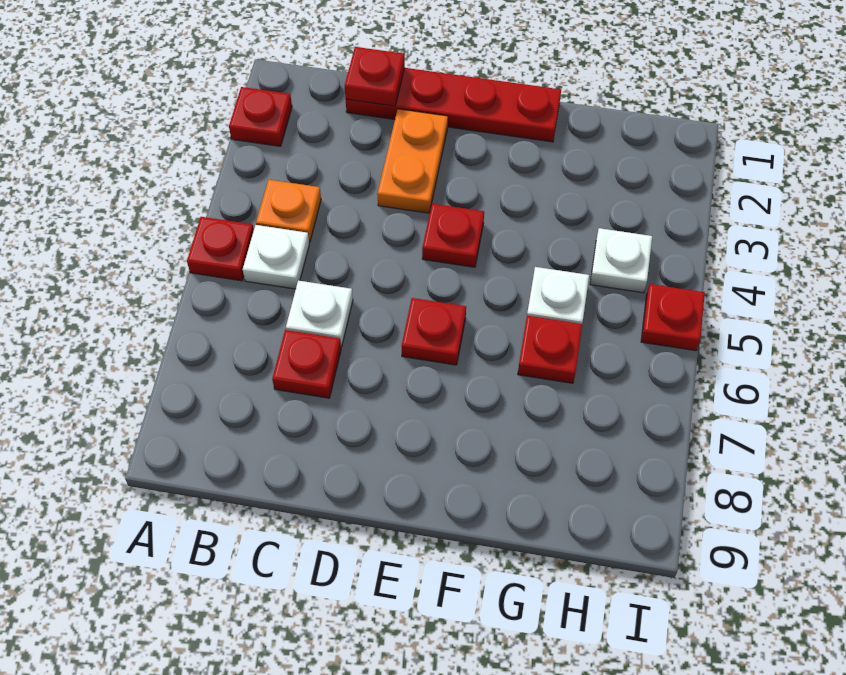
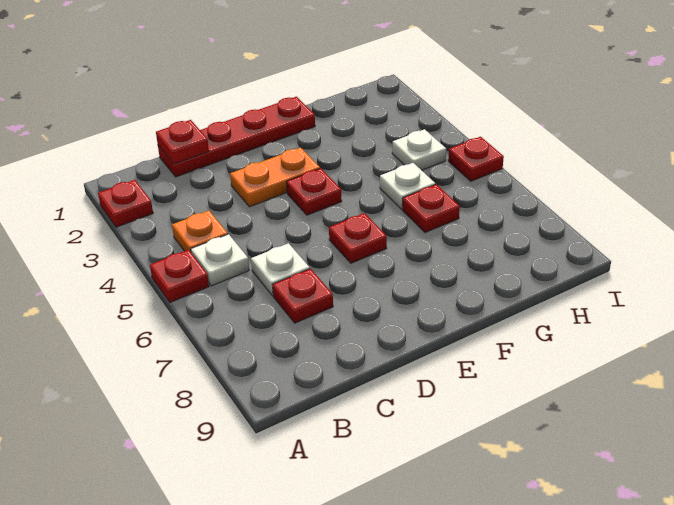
orange plate D2:D3 level 1 -> orange plate D3:E3 level 1

